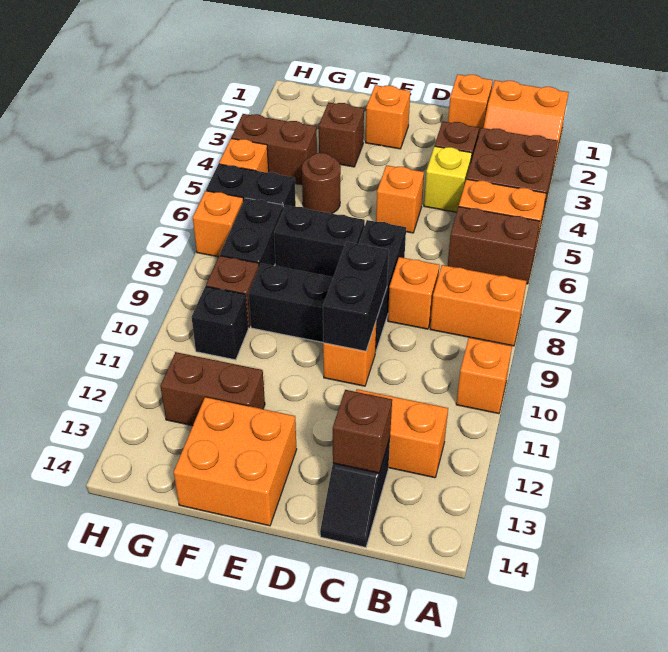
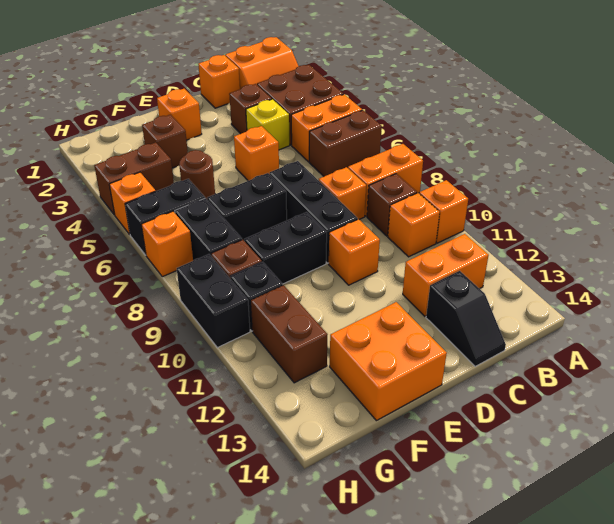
none -> orange brick B10 level 1
brown brick C13 level 2 -> brown brick B9 level 1
black brick D9:D10 level 2 -> black brick H9:H10 level 1
brown brick F12:G12 level 1 -> brown brick G11:G12 level 1

